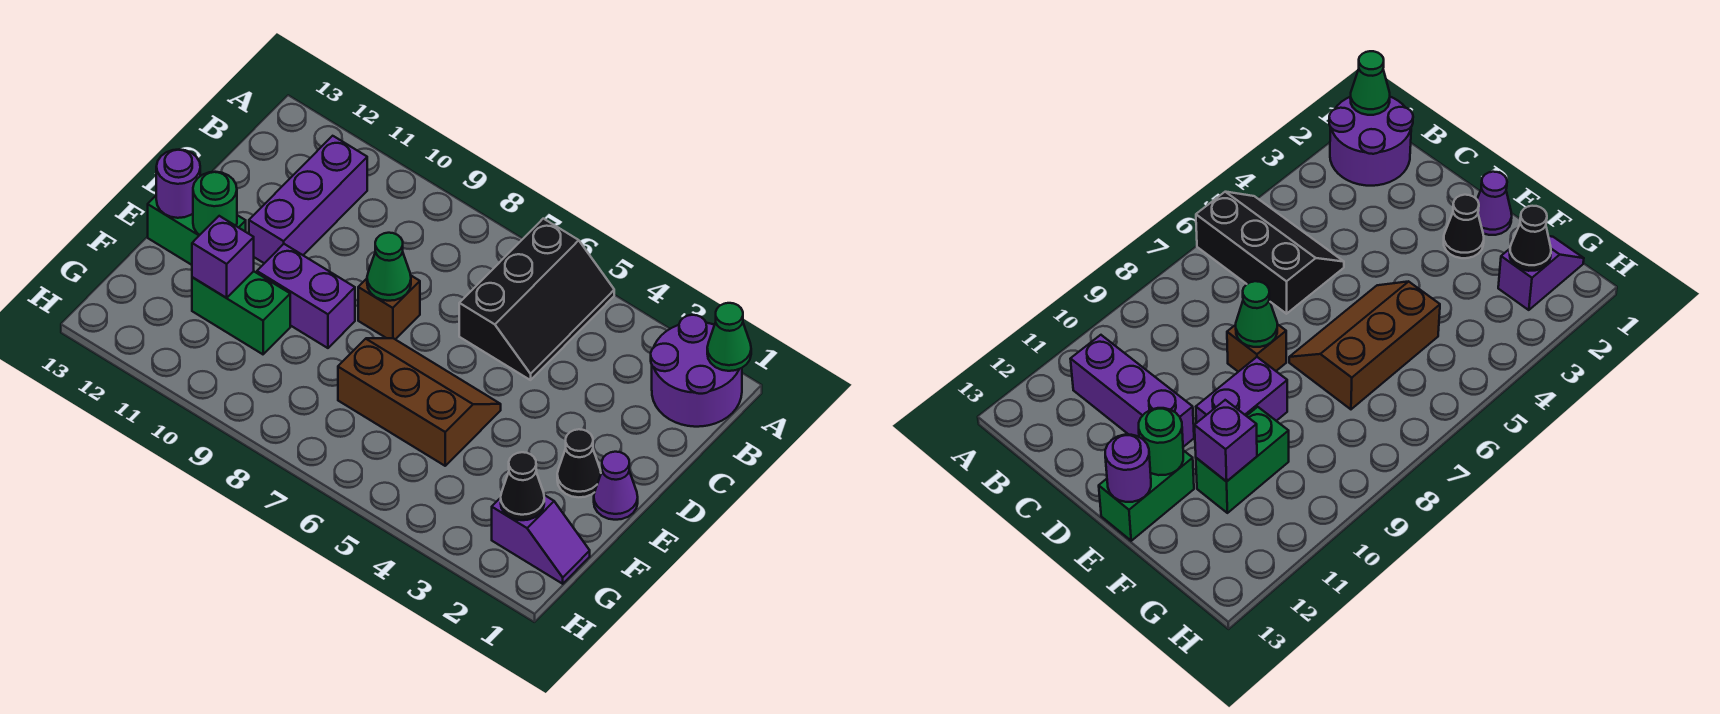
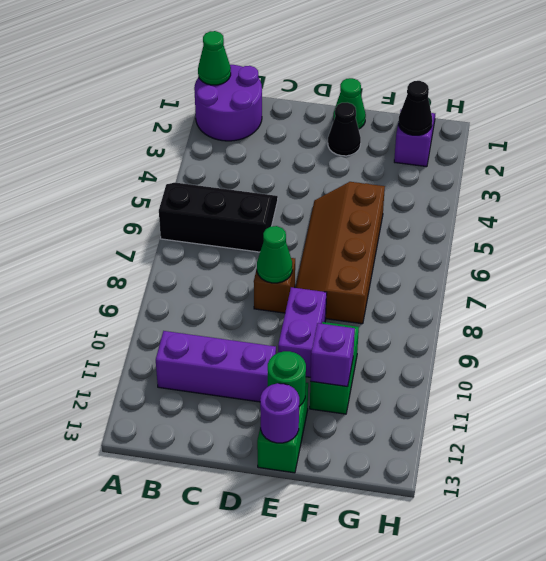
purple cone E1 level 1 -> green cone E1 level 1
brown slope E5:F7 level 1 top F -> brown slope E5:F8 level 1 top F

